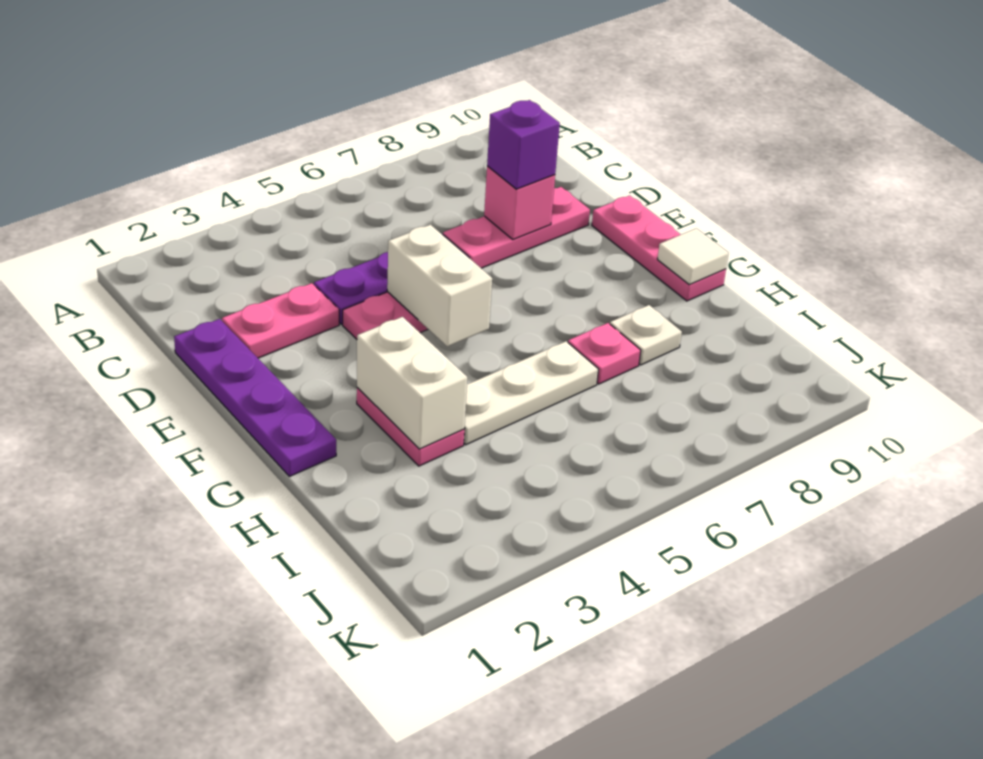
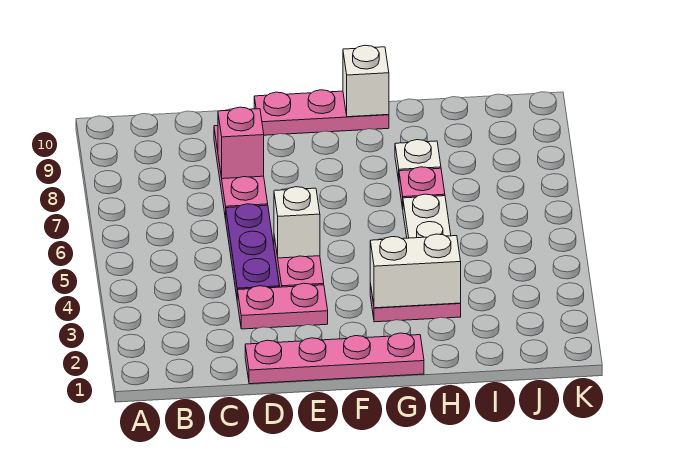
purple plate D1:G1 level 1 -> pink plate D1:G1 level 1
pink plate D2:D3 level 1 -> pink plate D3:E3 level 1
purple brick D8 level 3 -> none
white brick E5:F5 level 2 -> white brick E5 level 2
white tile G10 level 2 -> white brick G10 level 2

